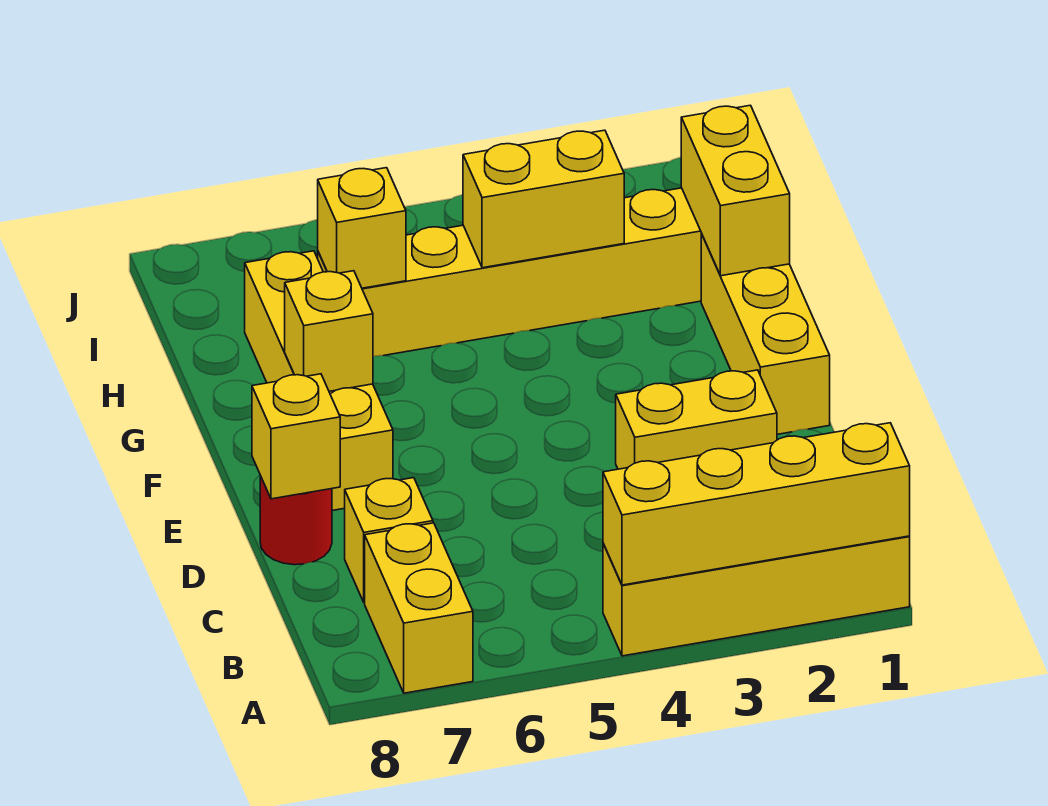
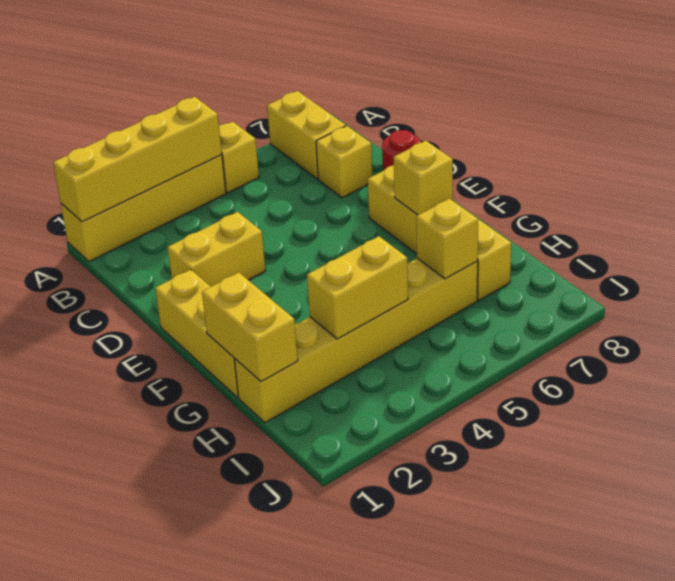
yellow brick D8 level 2 -> yellow brick A5 level 1

